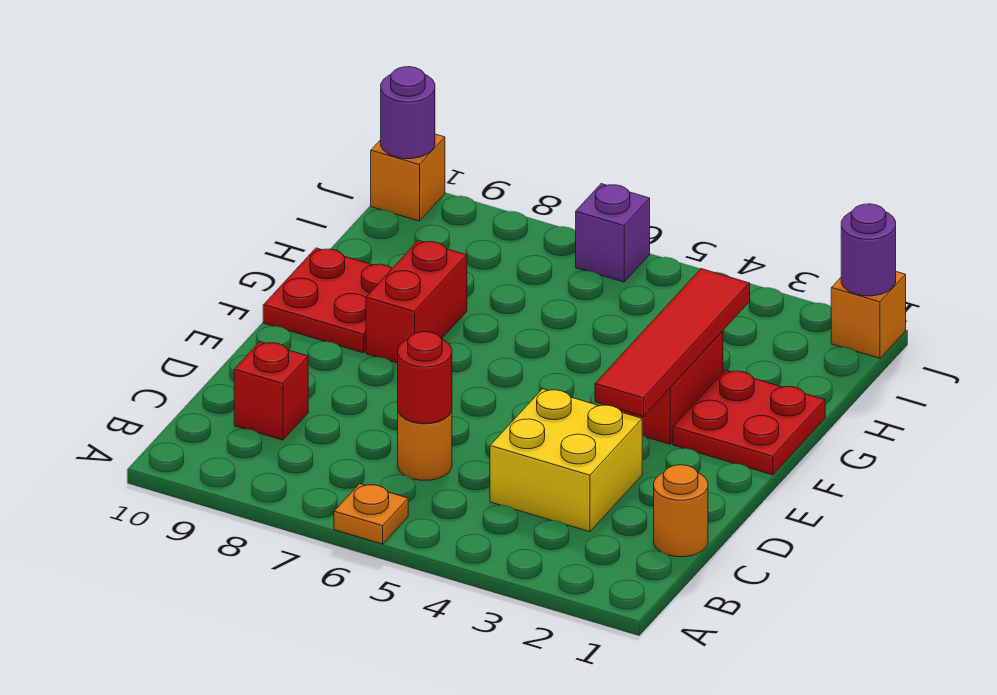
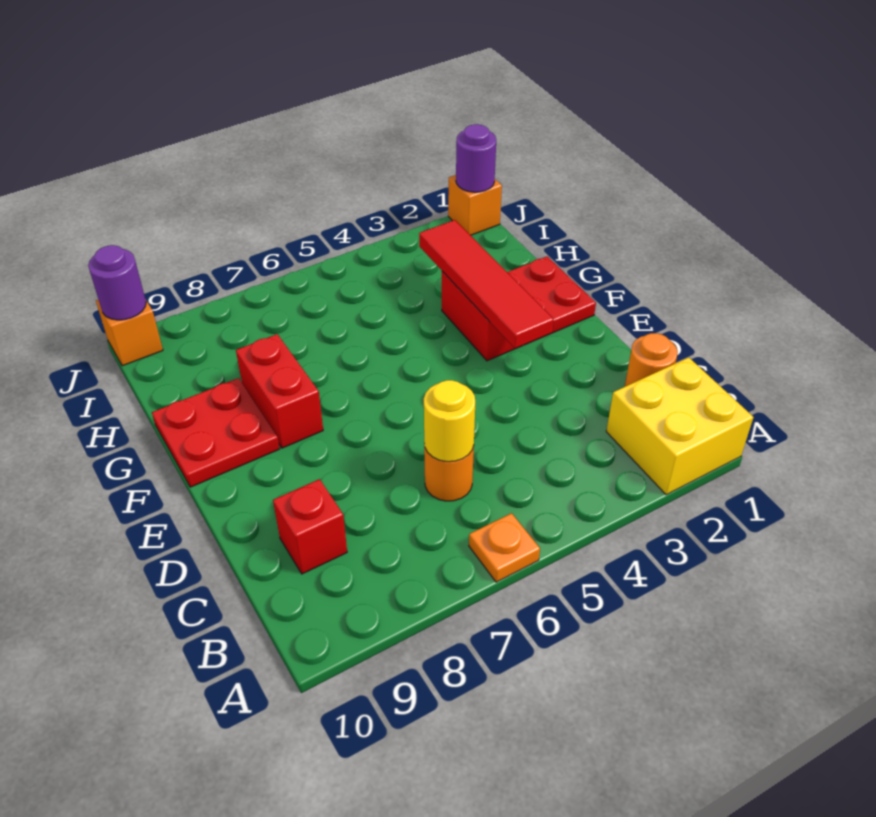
yellow brick C3:D4 level 1 -> yellow brick A1:B2 level 1
red round brick C6 level 2 -> yellow round brick C6 level 2
purple brick J6 level 1 -> none

